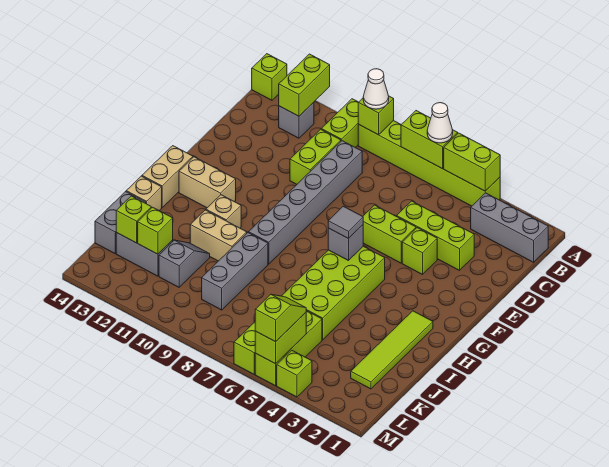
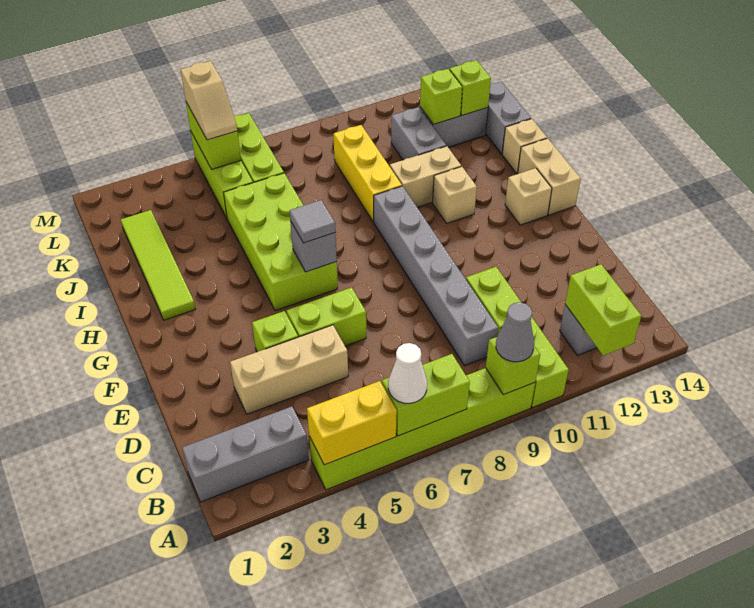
lime brick A4:A5 level 2 -> yellow brick A4:A5 level 2
white cone A9 level 3 -> grey cone A9 level 3
lime brick A14 level 1 -> none
lime brick D3:D5 level 1 -> tan brick D3:D5 level 1
tan brick G12:G13 level 1 -> tan brick G13 level 1
grey brick I9:K9 level 1 -> yellow brick I9:K9 level 1
grey slope J11:K11 level 1 top K -> grey brick J11:K11 level 1
lime slope L5:M5 level 3 top M -> tan slope L5:M5 level 3 top M
lime brick M4 level 1 -> none

